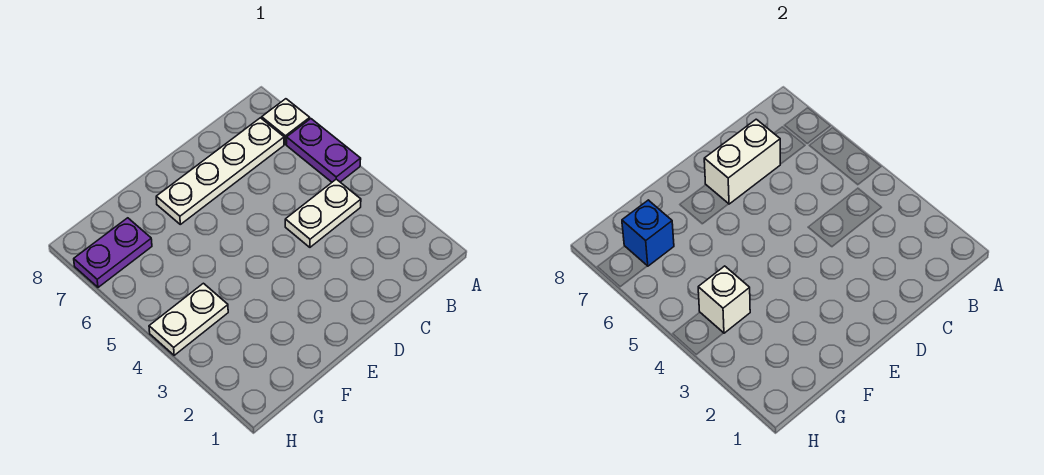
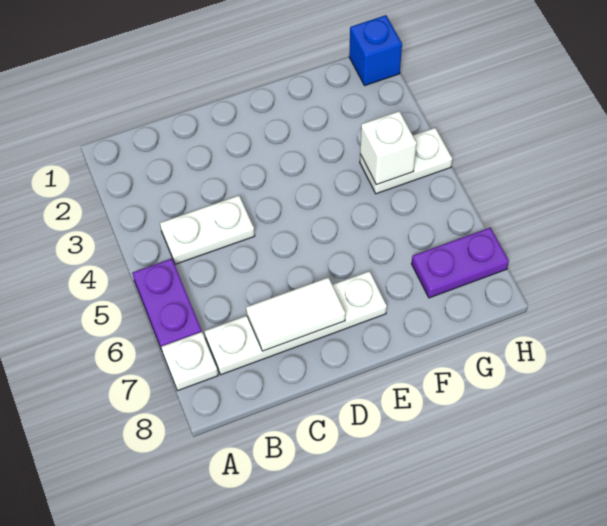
white brick C7:D7 level 2 -> white tile C7:D7 level 2
blue brick G7 level 2 -> blue brick H1 level 1

